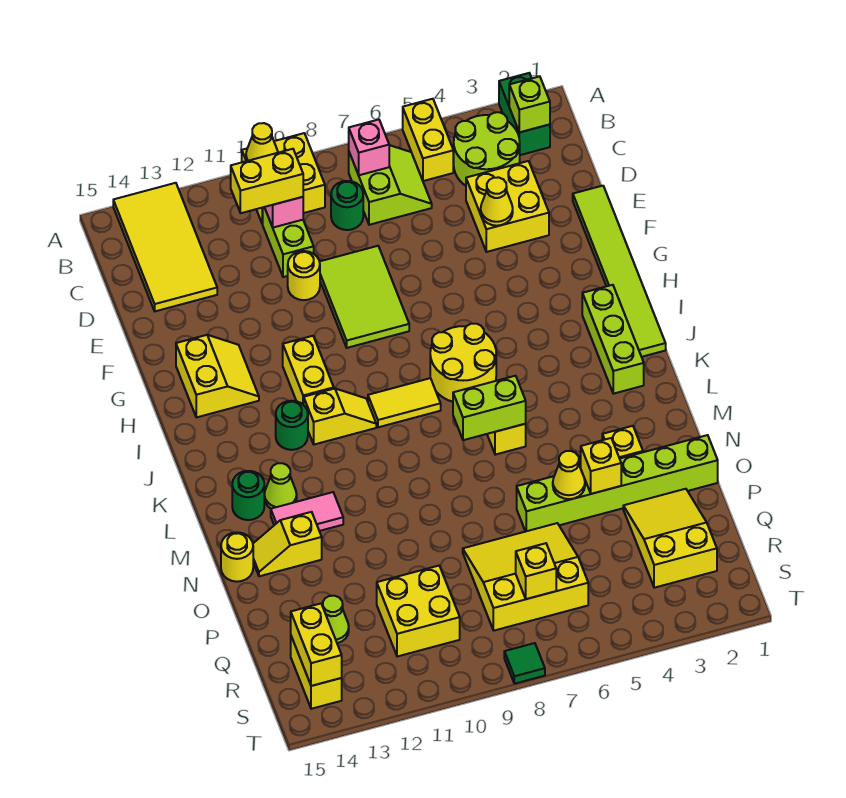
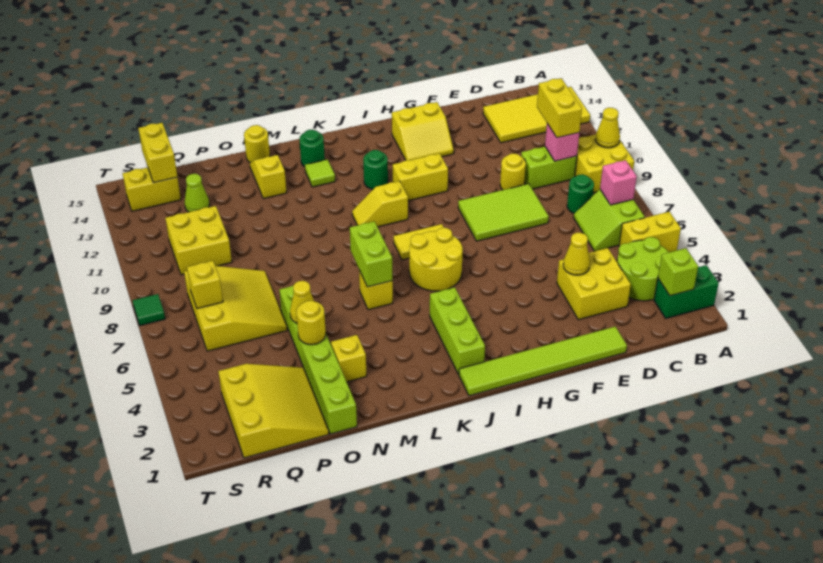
lime slope B6:C7 level 1 top 7 -> lime slope B6:C7 level 1 top B
lime brick I2:K2 level 1 -> lime brick J2:J4 level 1
yellow tile J8:J9 level 1 -> yellow tile I8:J8 level 1
yellow slope J10:J11 level 1 top 11 -> yellow slope J10:K10 level 1 top J
lime cone L13 level 1 -> lime tile L13 level 1
pink tile M12:M13 level 1 -> none
yellow brick O4 level 2 -> yellow round brick O4 level 2
yellow slope P2:R3 level 1 top R -> yellow slope P1:R3 level 1 top R
yellow brick R14:S14 level 2 -> yellow brick R14:R15 level 2

